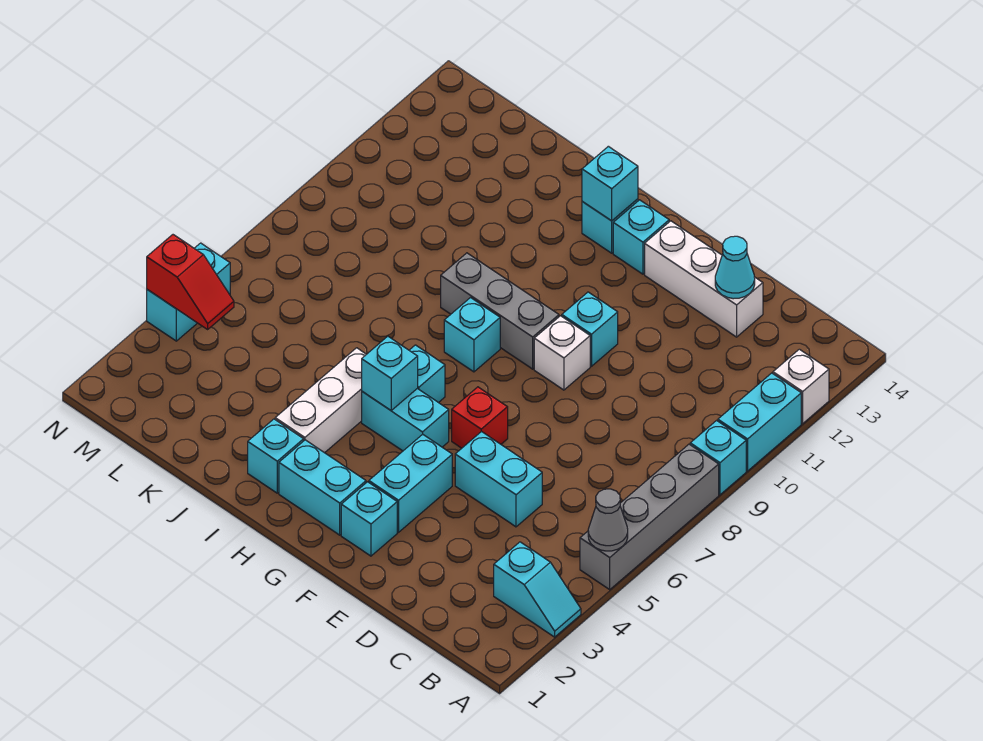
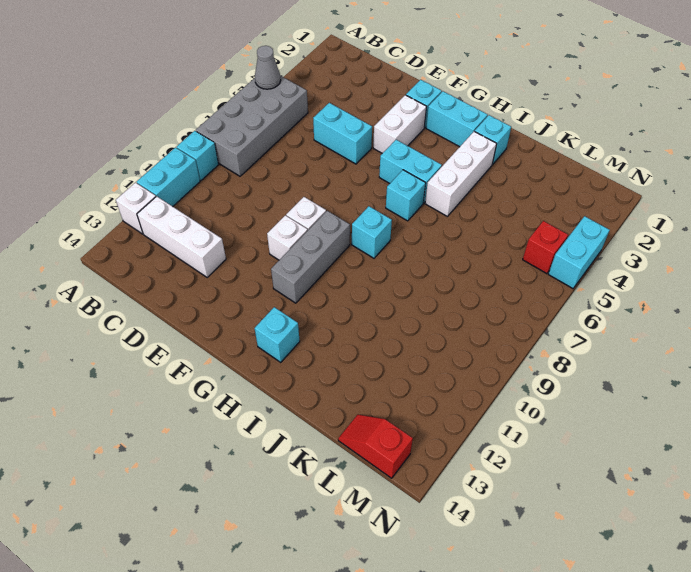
cyan slope A3:B3 level 1 top B -> none
grey brick A5:A8 level 1 -> grey brick A5:B8 level 1
white brick D13:F13 level 1 -> white brick B12:D12 level 1
cyan cone D13 level 2 -> none
cyan brick F3:F4 level 1 -> white brick F3:F4 level 1
red brick F6 level 1 -> red brick M5 level 1
cyan brick F10 level 1 -> white brick F10 level 1
grey brick G9:I9 level 1 -> grey brick G9:G11 level 1
cyan brick G13 level 1 -> none
cyan brick H5 level 2 -> none
cyan brick H13 level 2 -> none
red slope M4:N4 level 2 top N -> red slope L14:M14 level 1 top M

